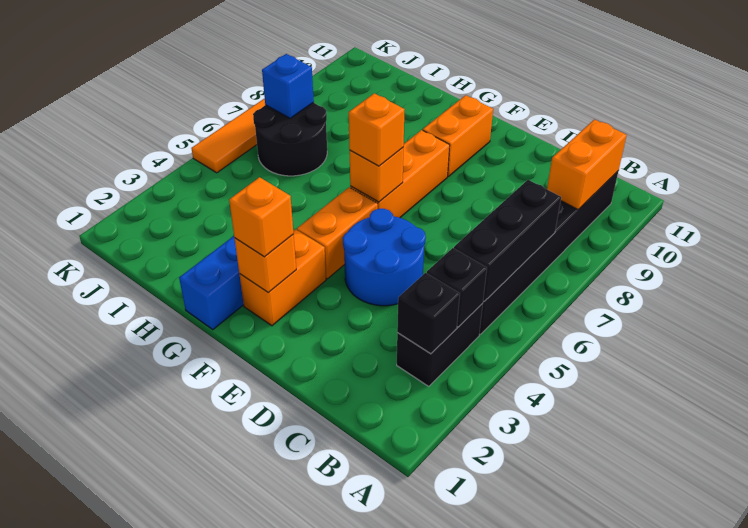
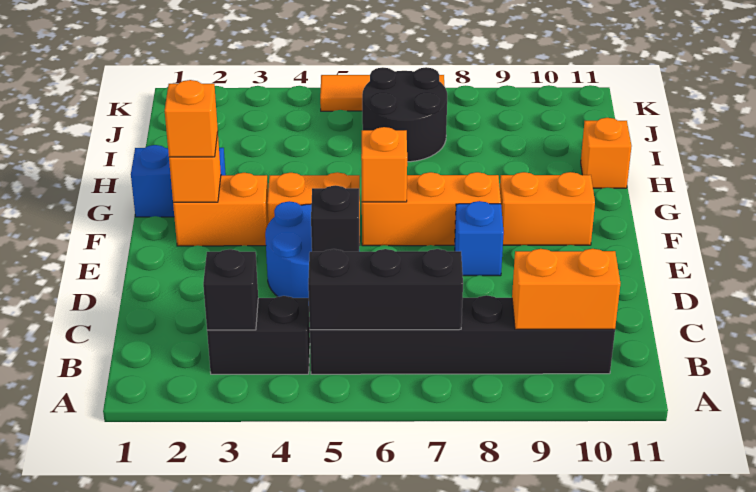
black brick B4 level 2 -> black brick D5 level 2
orange brick F6 level 3 -> orange brick H11 level 1
blue brick J7 level 2 -> blue brick E8 level 1

